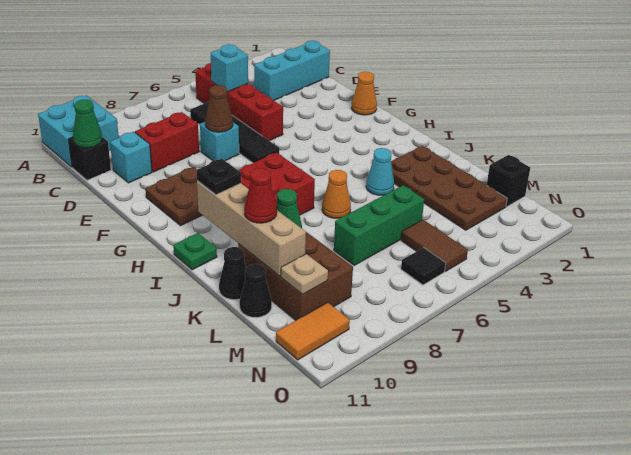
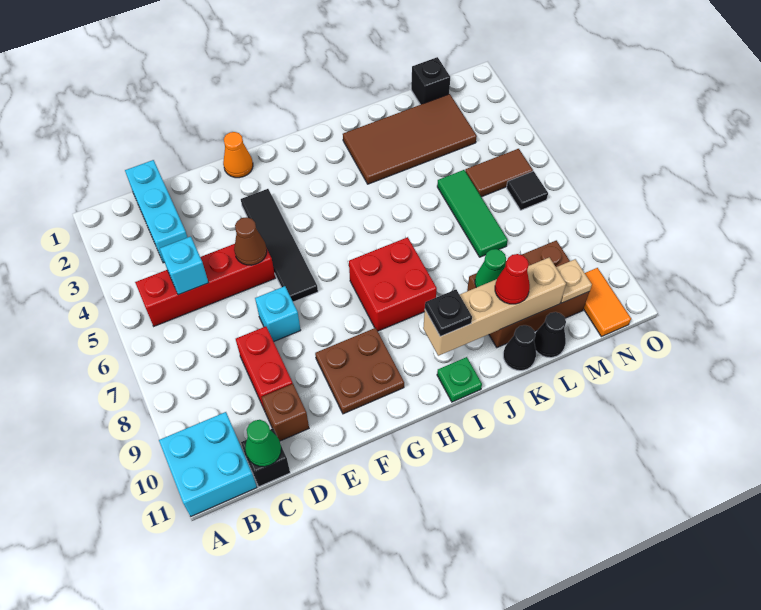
black tile C6:F6 level 1 -> black tile F3:F6 level 1
cyan brick D10 level 1 -> brown brick D10 level 1
brown cone E7 level 2 -> brown cone E5 level 2
brown plate J2:M3 level 1 -> brown tile J2:M3 level 1
cyan cone J4 level 1 -> none
orange cone J6 level 1 -> none
green brick L5:L7 level 1 -> green tile L5:L7 level 1

